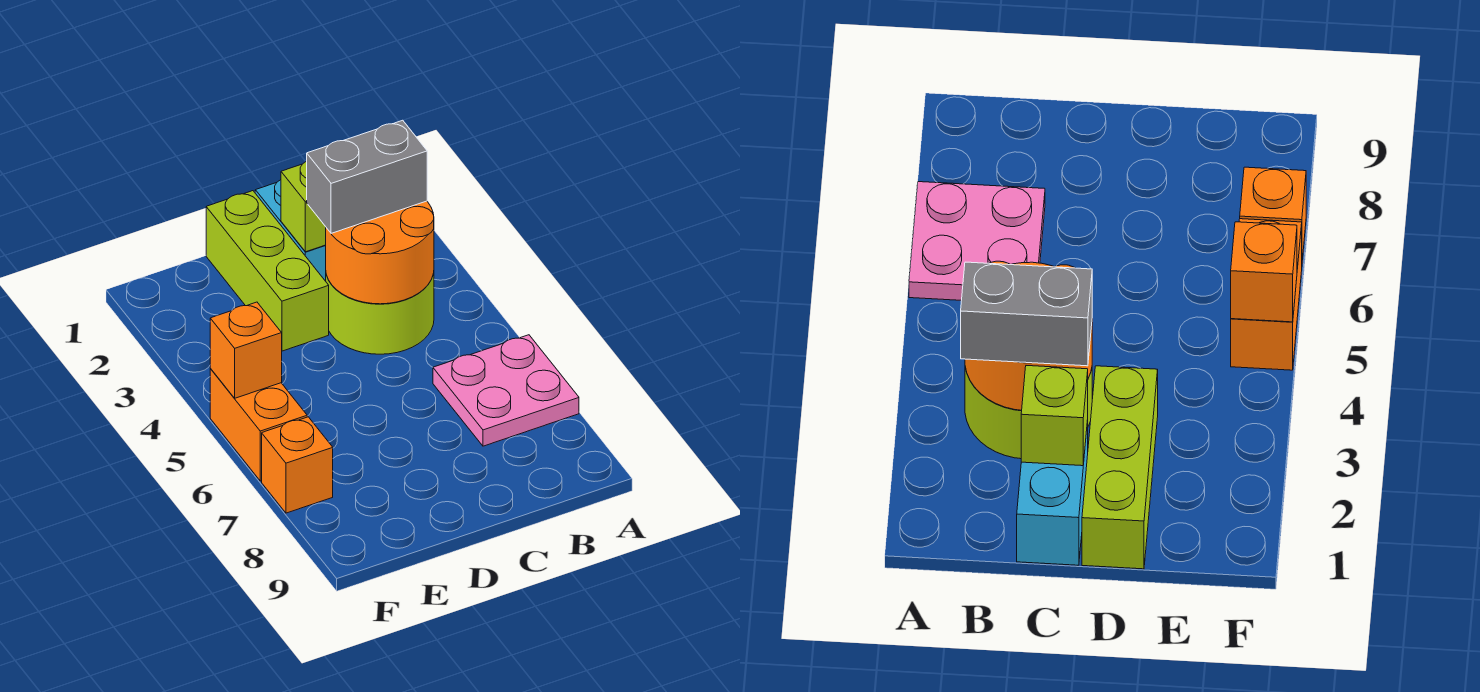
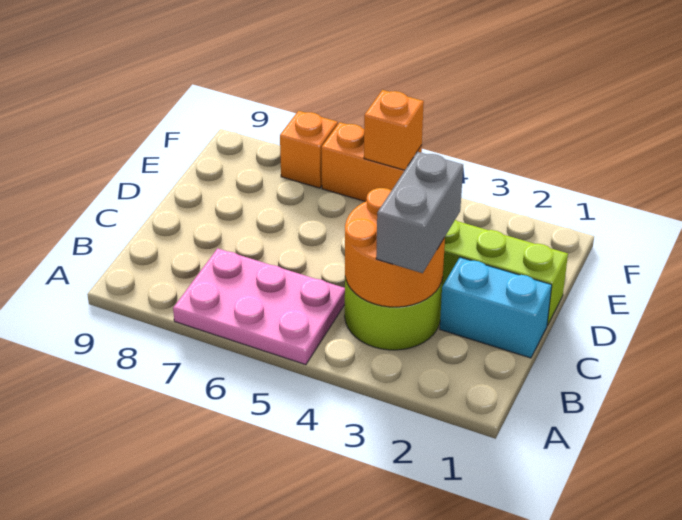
pink plate A6:B7 level 1 -> pink plate A5:B7 level 1
lime brick C2 level 2 -> none

